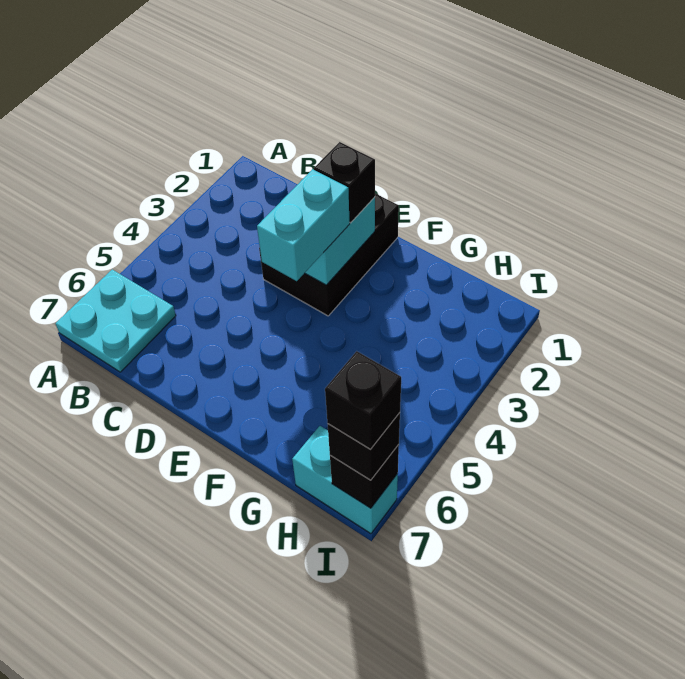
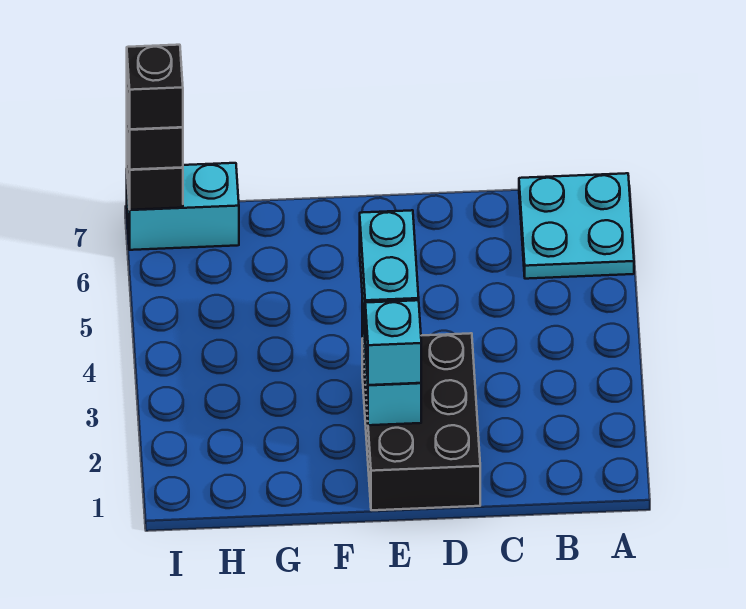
black brick E2 level 3 -> cyan brick E2 level 3

